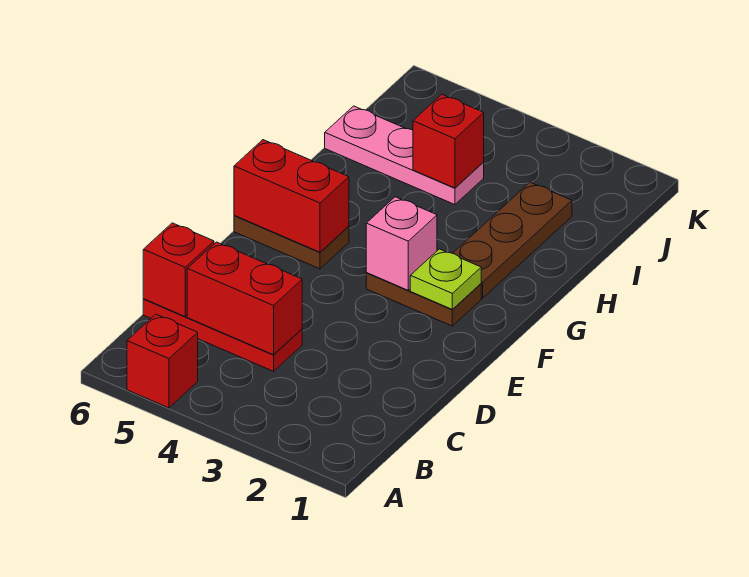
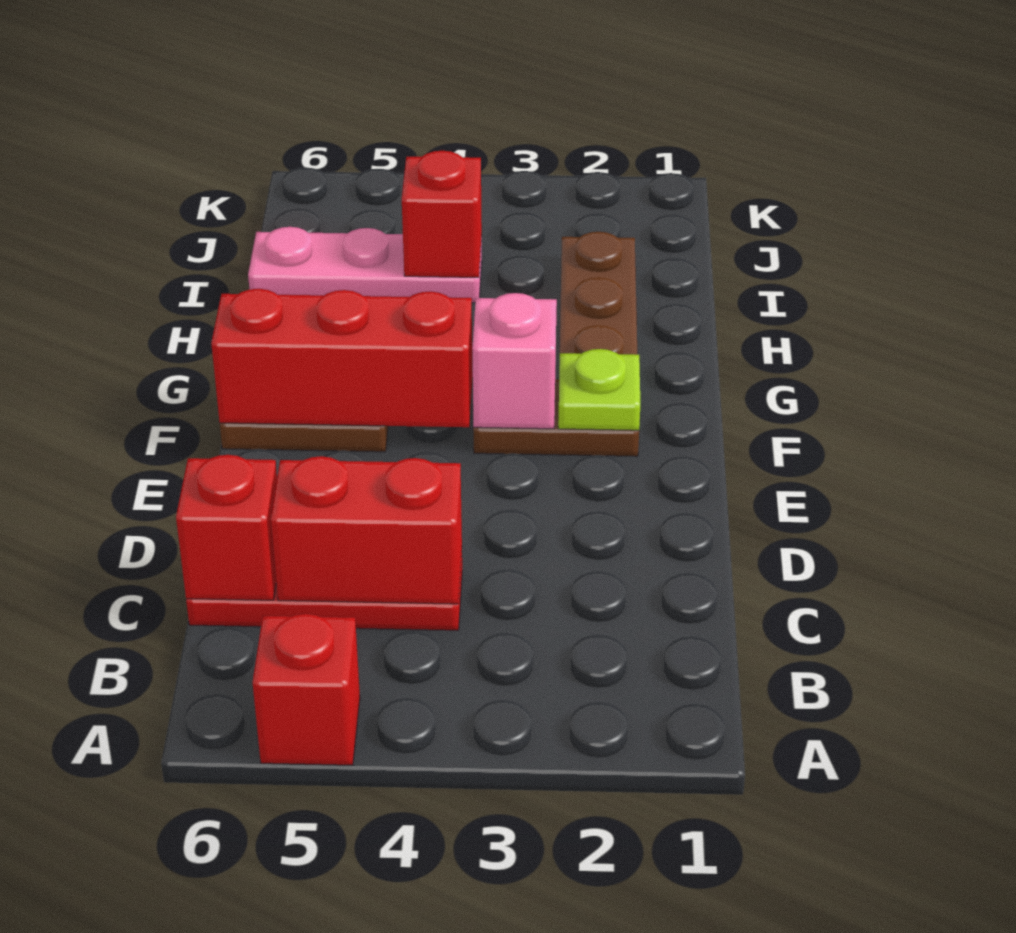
red brick F5:F6 level 2 -> red brick F4:F6 level 2

